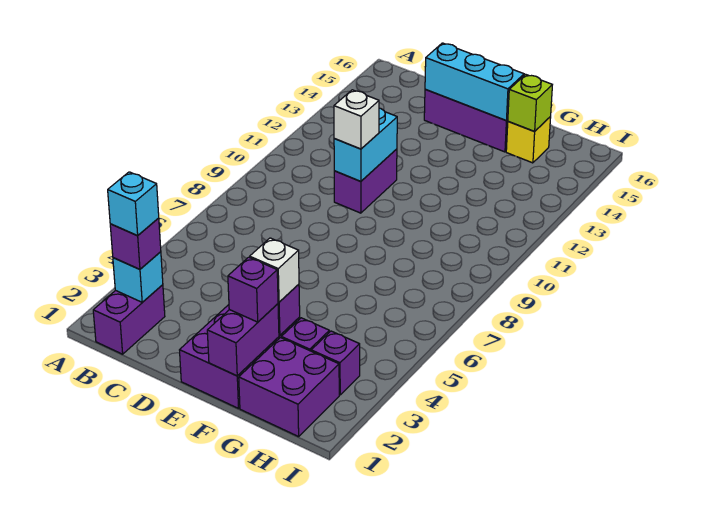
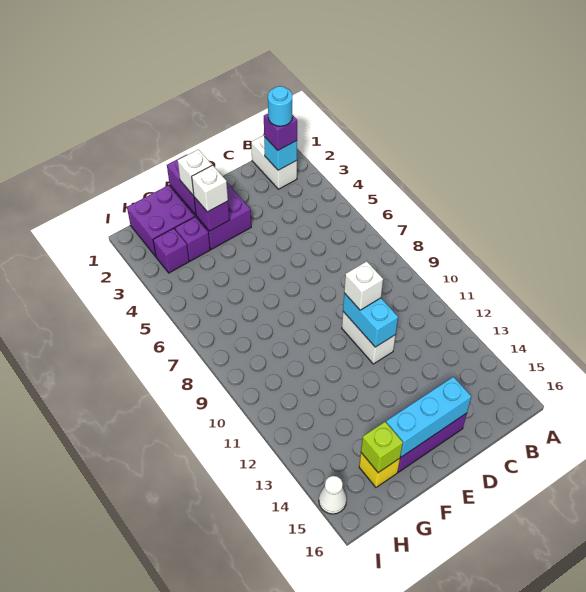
purple brick B1:B2 level 1 -> white brick B1:B2 level 1
cyan brick B2 level 4 -> cyan round brick B2 level 4
purple brick D10:D11 level 1 -> white brick D10:D11 level 1
purple brick F2 level 3 -> white brick F2 level 3
none -> white cone I15 level 1

